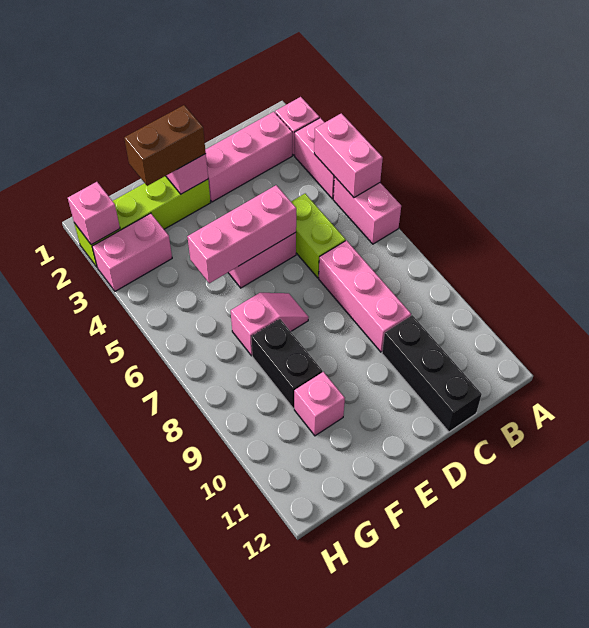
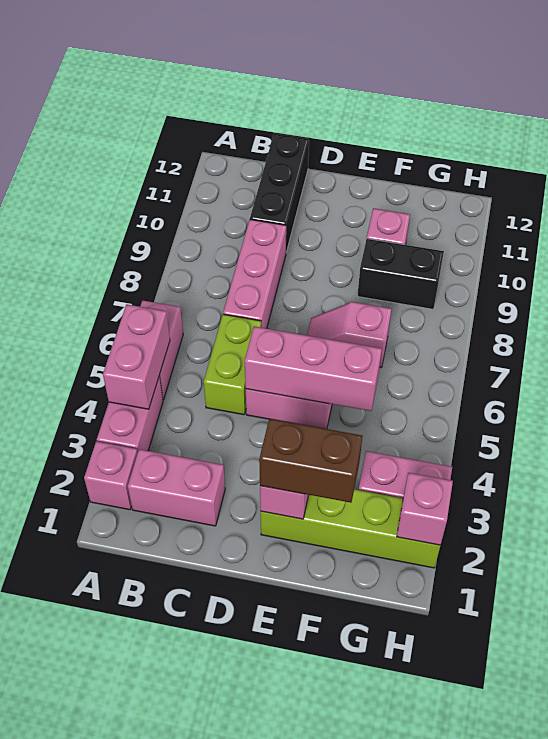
pink brick B2:D2 level 1 -> pink brick B2:C2 level 1
black brick F8:F9 level 1 -> black brick F9:G9 level 1

